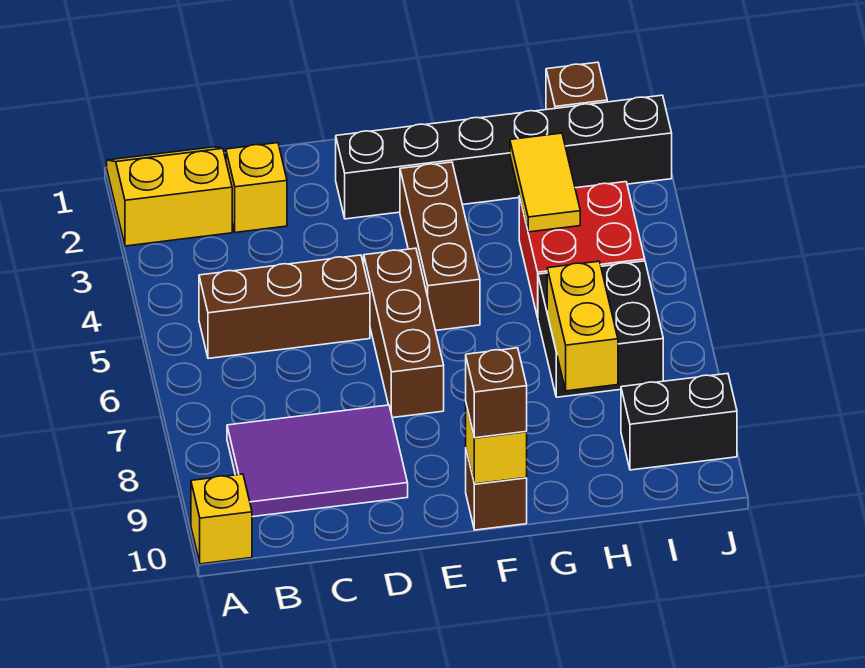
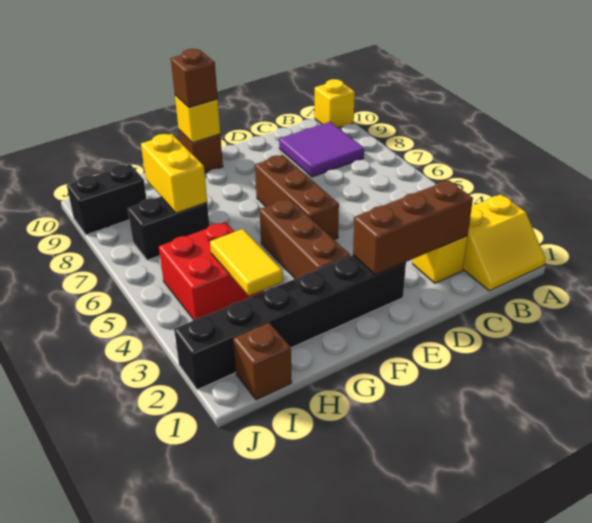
brown brick B5:D5 level 1 -> brown brick C2:E2 level 2
purple tile B8:D9 level 1 -> purple tile B8:C9 level 1
black brick H6:I7 level 1 -> black brick H7:I7 level 1

